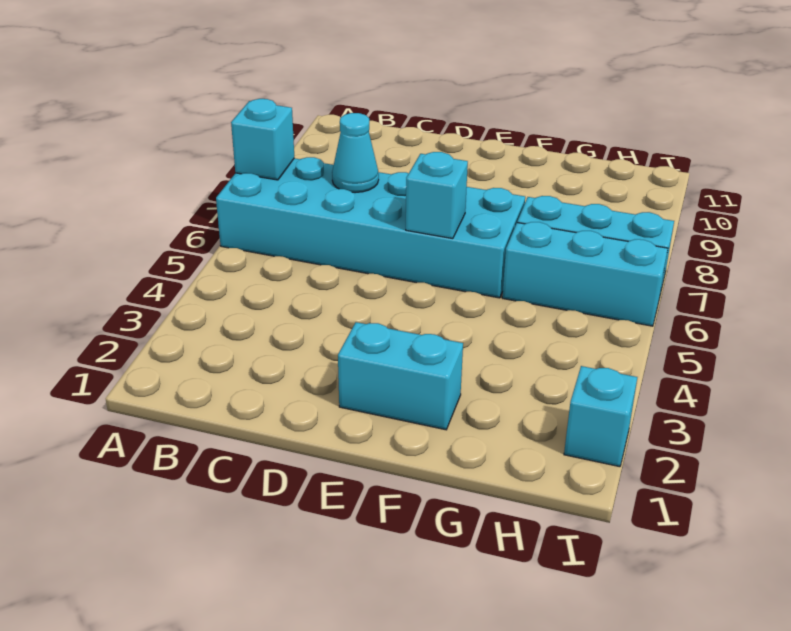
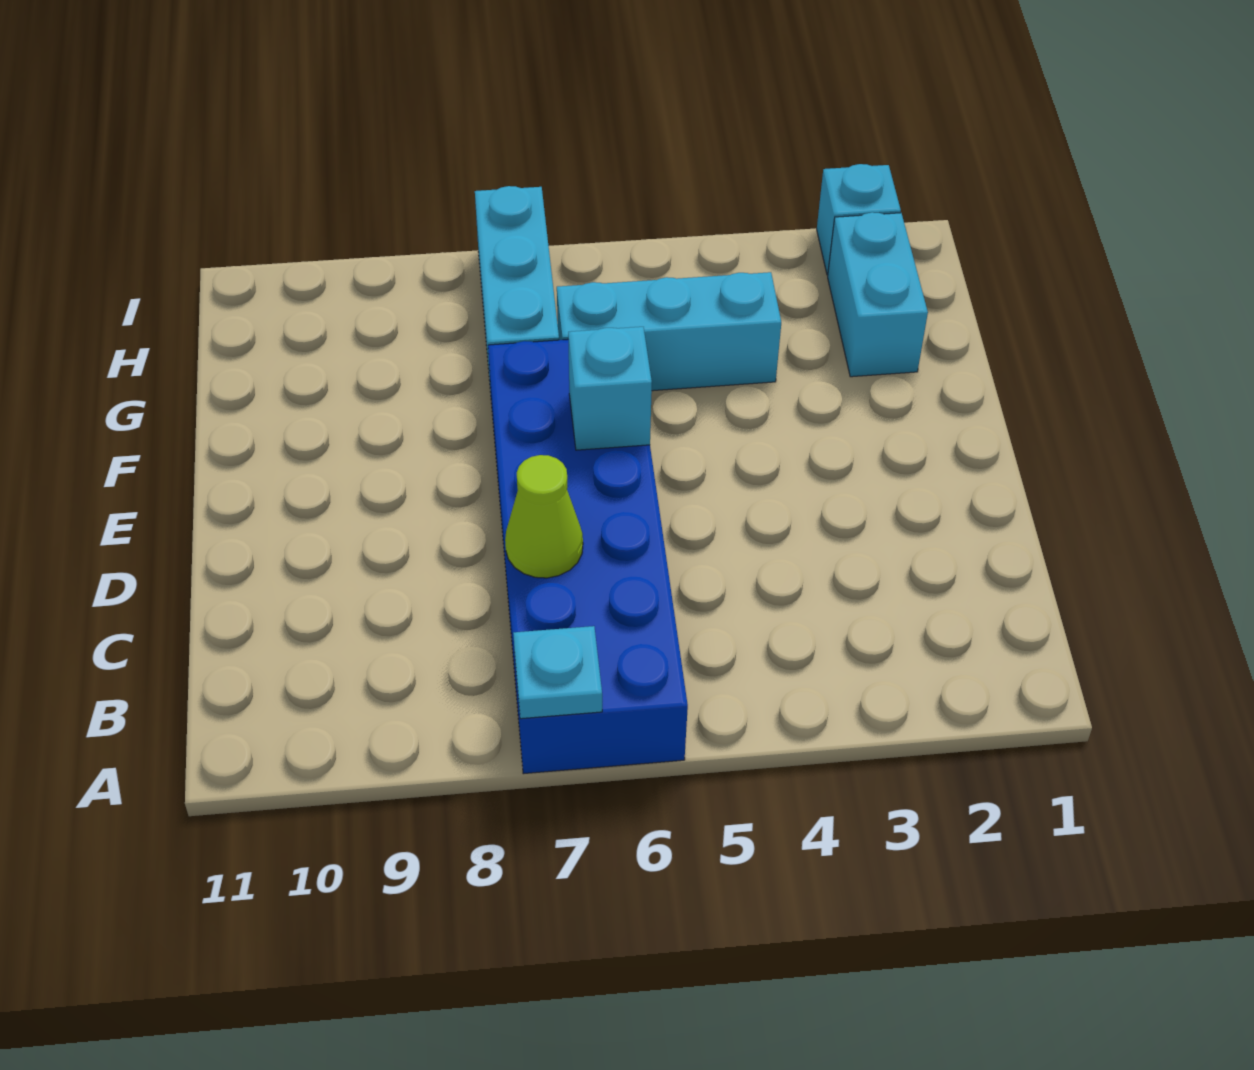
cyan brick A6:F7 level 1 -> blue brick A6:F7 level 1
cyan brick A7 level 2 -> cyan plate A7 level 2
cyan cone C7 level 2 -> lime cone C7 level 2
cyan brick E2:F2 level 1 -> cyan brick G2:H2 level 1
cyan brick G6:I6 level 1 -> cyan brick G4:G6 level 1

